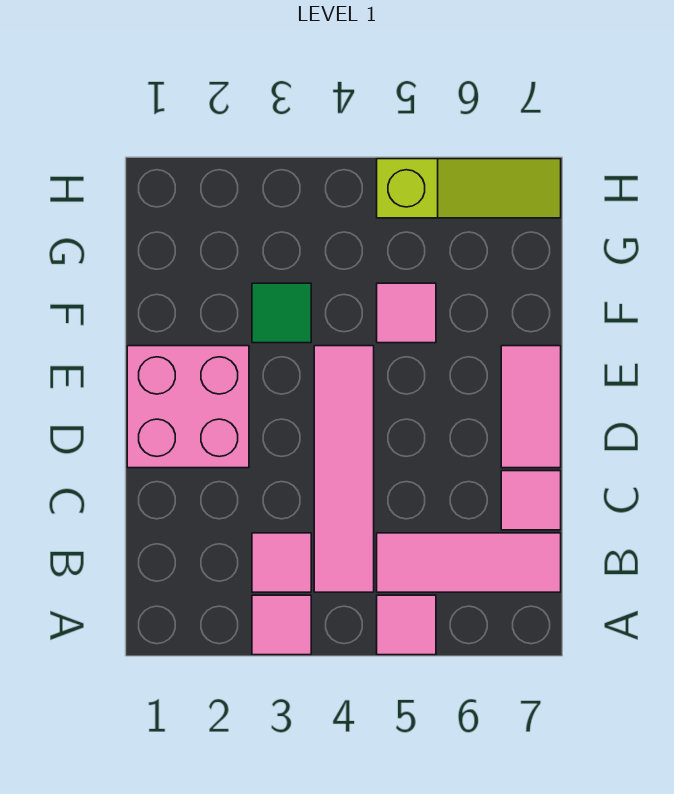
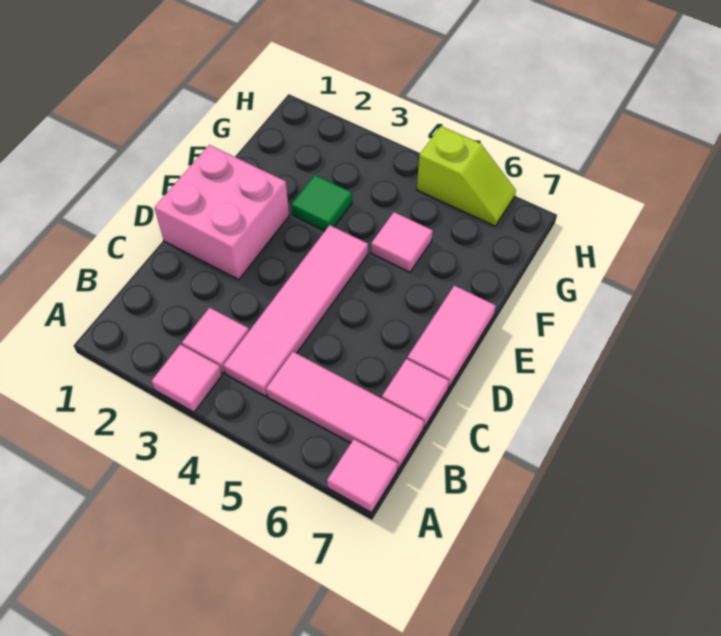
pink tile A5 level 1 -> pink tile A7 level 1
lime slope H5:H7 level 1 top 5 -> lime slope H5:H6 level 1 top 5

